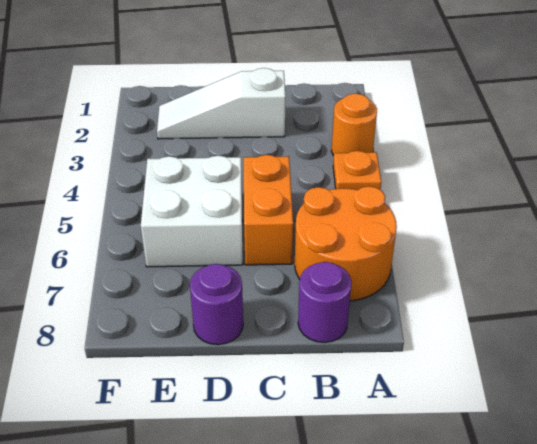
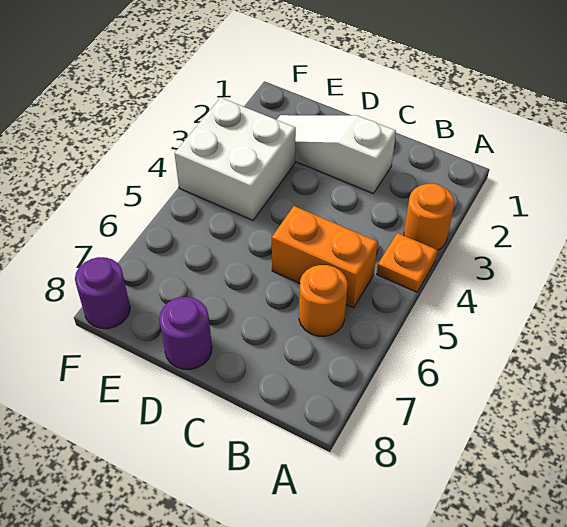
orange round brick A6:B7 level 1 -> orange round brick B6 level 1
purple round brick B8 level 1 -> purple round brick F8 level 1
orange brick C5:C6 level 1 -> orange brick B5:C5 level 1
white brick D5:E6 level 1 -> white brick E3:F4 level 1

